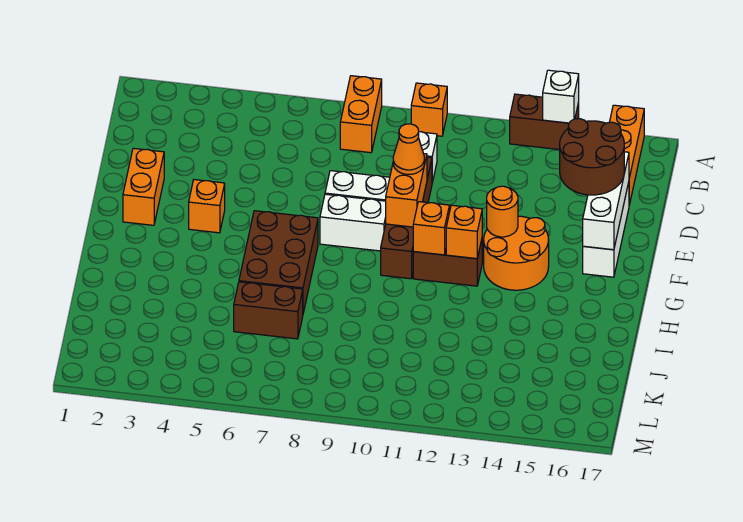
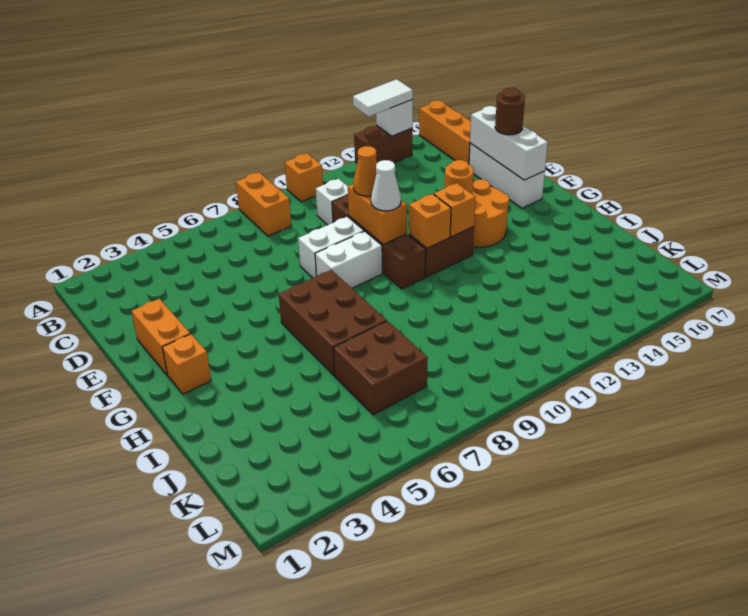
none -> white tile A13:A14 level 3
brown round brick D15:E16 level 3 -> brown round brick E16 level 3
orange brick F4 level 1 -> orange brick G2 level 1
none -> white cone F10 level 3
brown brick J6:J7 level 1 -> brown brick J6:K7 level 1

